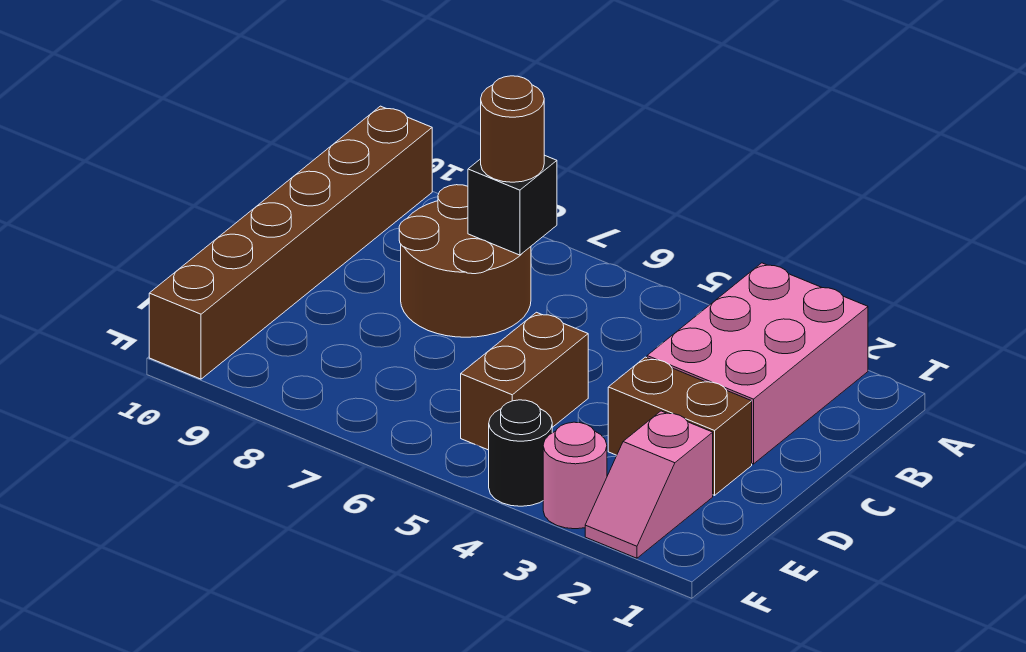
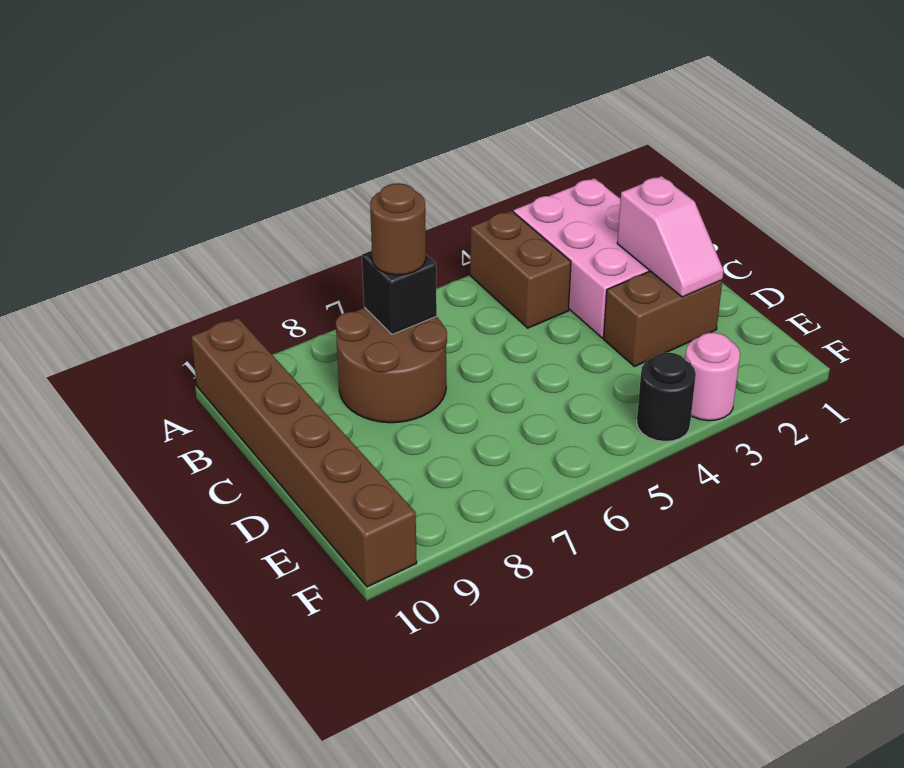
brown brick D5:E5 level 1 -> brown brick A4:B4 level 1
pink slope E2:F2 level 1 top E -> pink slope C2:D2 level 2 top C

